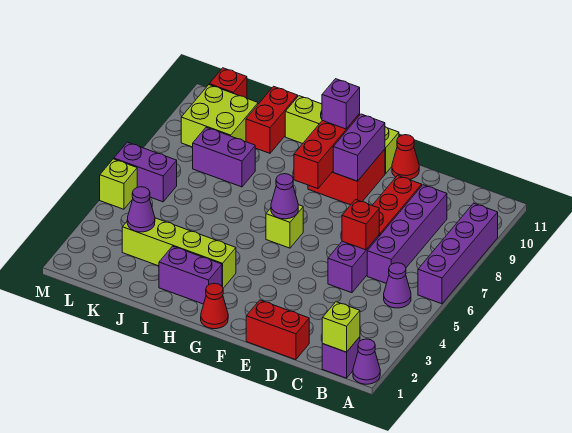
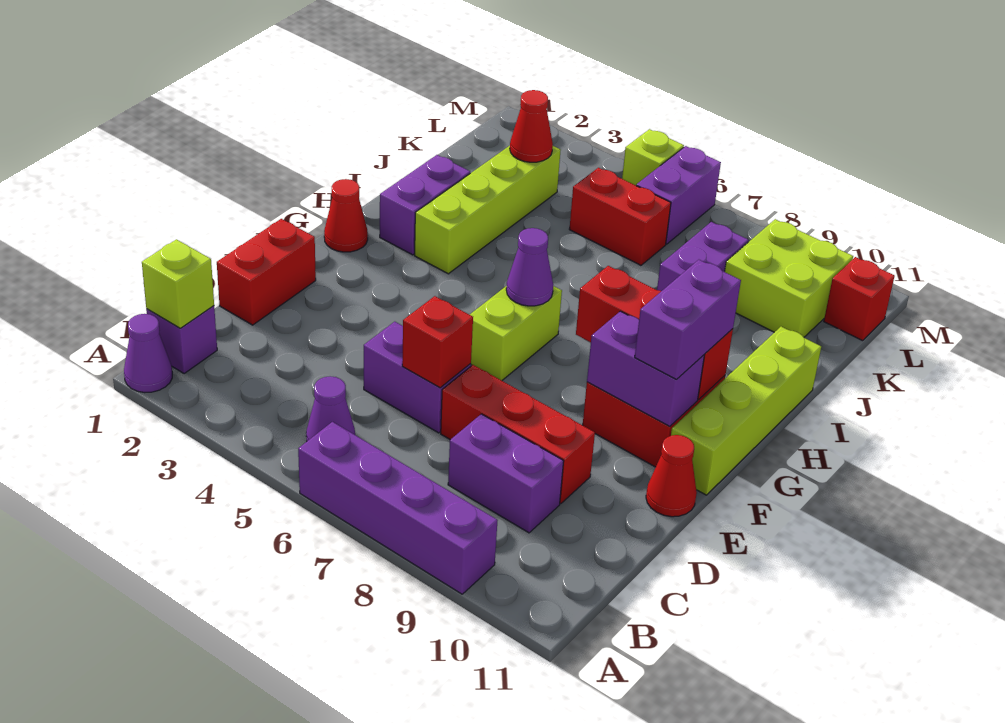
purple brick C6:C9 level 1 -> purple brick C8:C9 level 1
lime brick G6 level 1 -> lime brick F6:G6 level 1
purple brick G10 level 3 -> purple brick F10:G10 level 3
red brick J10:J11 level 1 -> red brick K5:K6 level 1
purple cone K3 level 2 -> red cone K3 level 2

